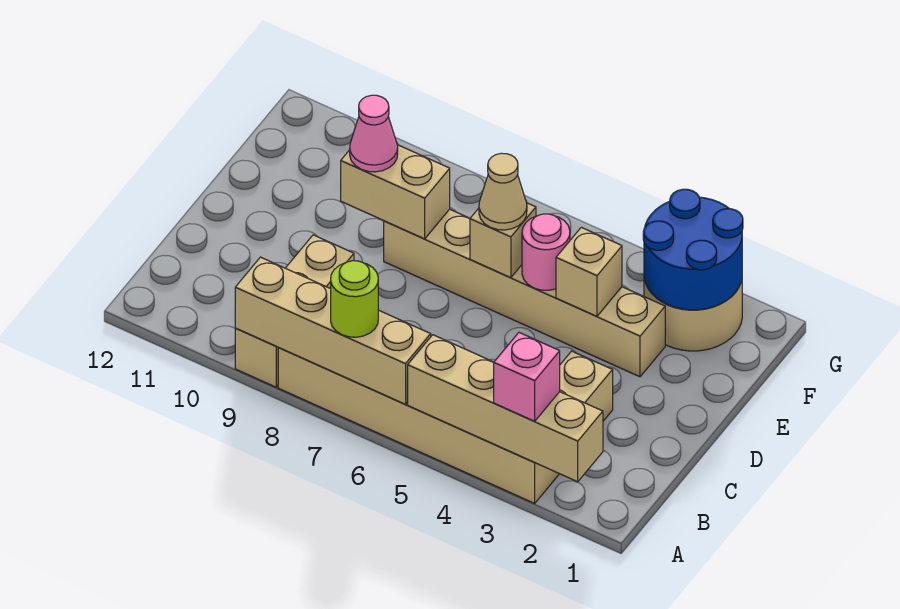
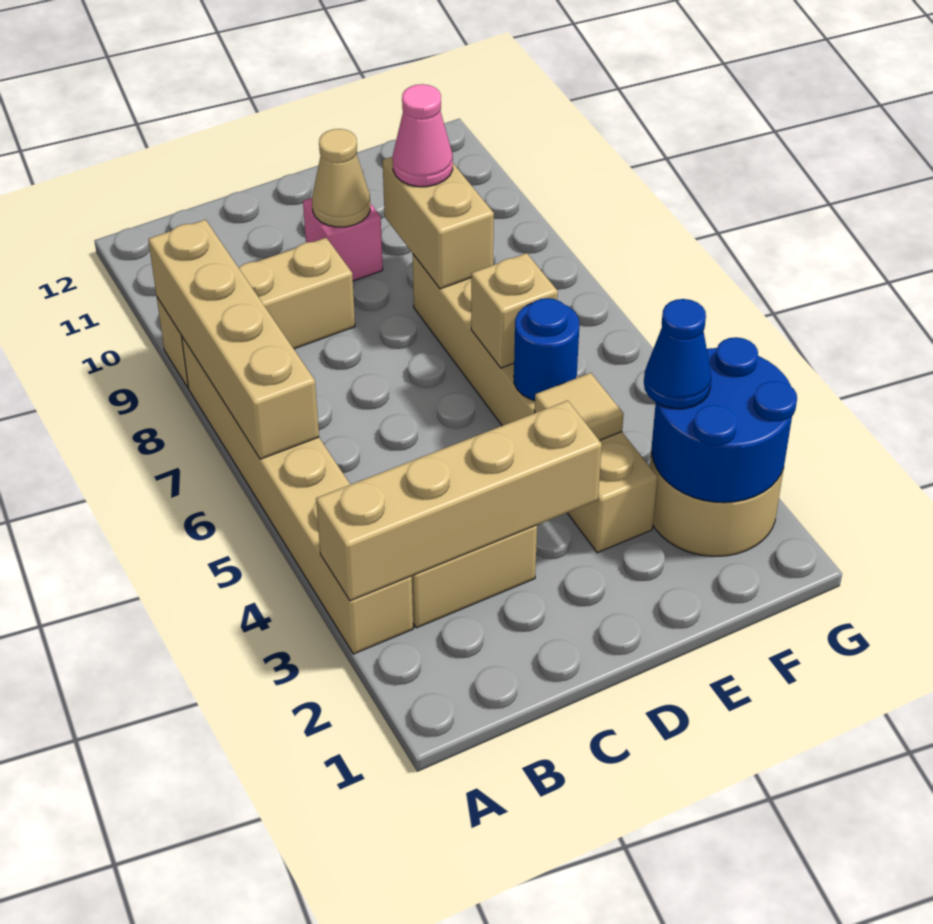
tan brick A2:A5 level 2 -> tan brick A3:D3 level 2
pink brick A3 level 3 -> pink brick D10 level 1
lime round brick A7 level 3 -> none
tan brick E4 level 2 -> tan tile E4 level 2
pink round brick E5 level 2 -> blue round brick E5 level 2
tan cone E6 level 3 -> tan cone D10 level 2
none -> blue cone F3 level 3

